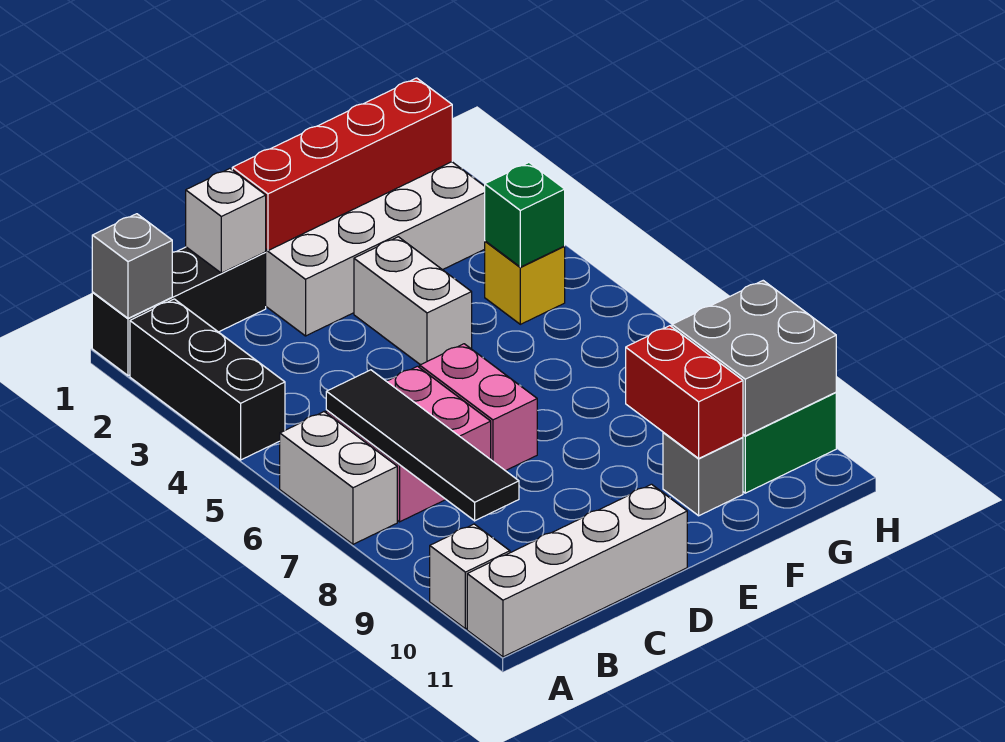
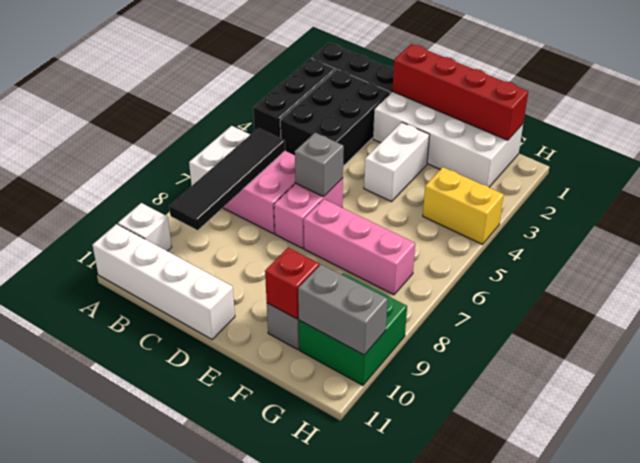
grey brick A1 level 2 -> grey brick D6 level 2
none -> black brick B2:C4 level 1
white brick C1 level 2 -> none
none -> pink brick E7:G7 level 1
red brick F9:F10 level 2 -> red brick F10 level 2
yellow brick G4 level 1 -> yellow brick G4:H4 level 1
green brick G4 level 2 -> none
grey brick G9:H10 level 2 -> grey brick G10:H10 level 2

